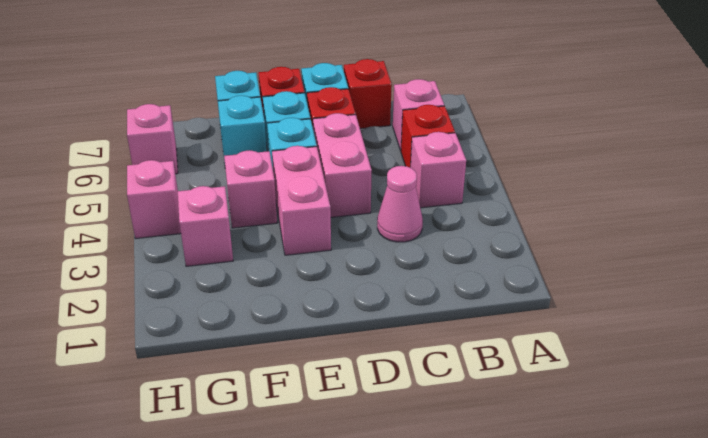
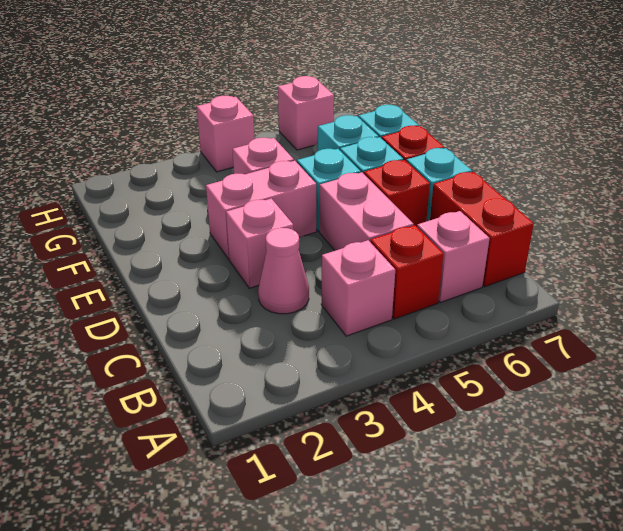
red brick C7 level 1 -> red brick B7:C7 level 1
pink brick D4:D5 level 1 -> pink brick C5:D5 level 1
pink brick G3 level 1 -> pink brick D3 level 1

